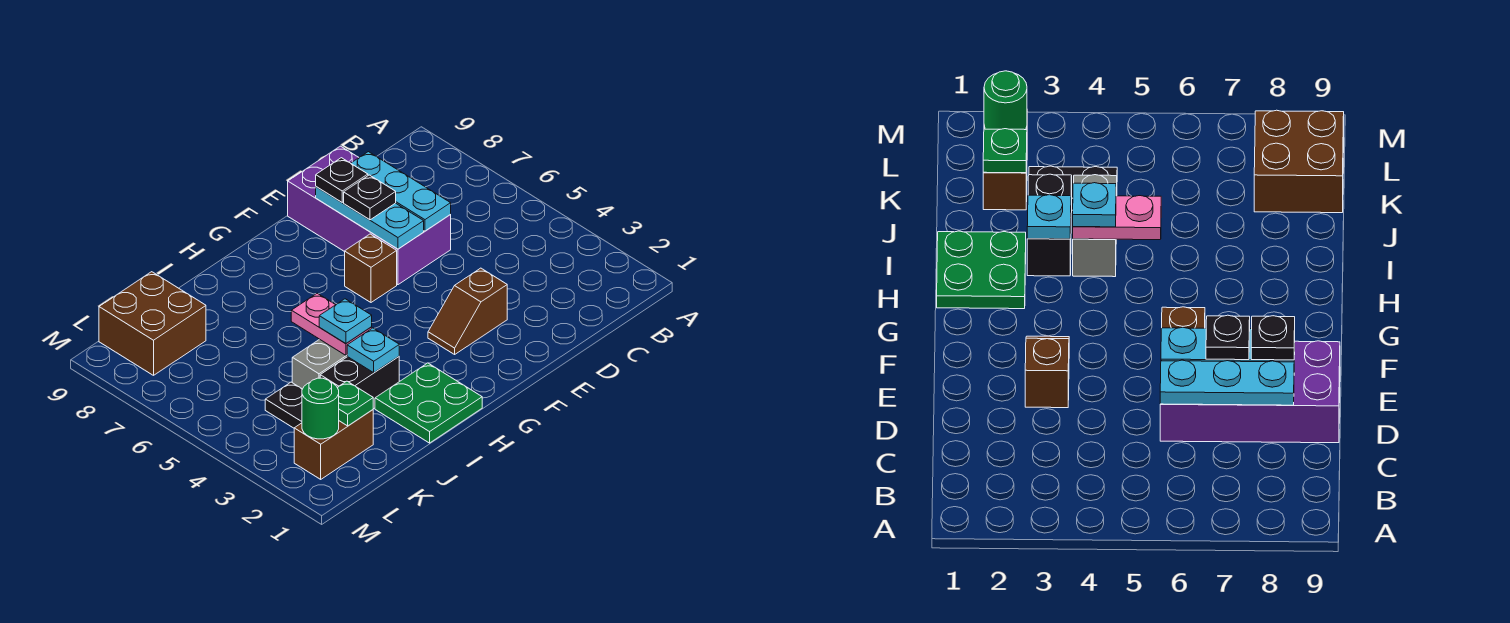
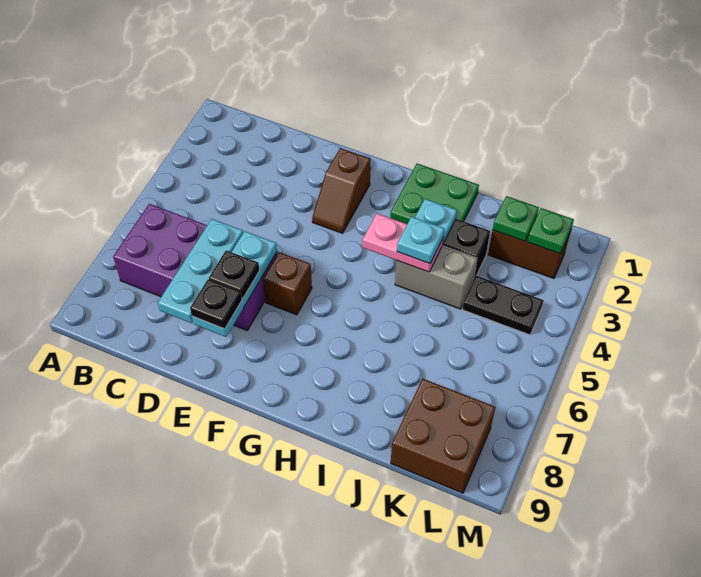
purple brick D6:E9 level 1 -> purple brick B6:E7 level 1
brown slope E3:F3 level 1 top E -> brown slope F2:F3 level 1 top 2
pink plate I4:I5 level 2 -> pink plate H4:I4 level 2
black plate K3:K4 level 1 -> black plate K4:L4 level 1
green round brick L2 level 2 -> green plate L2 level 2

